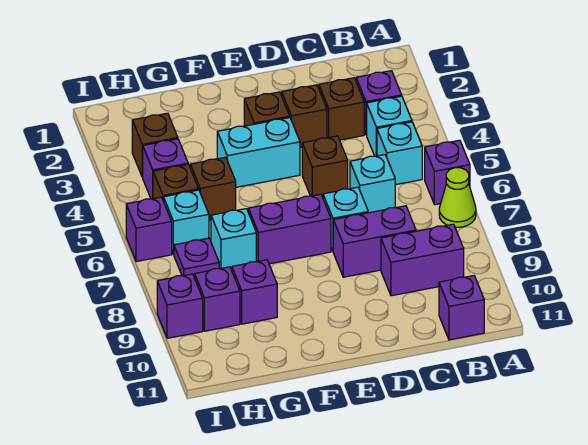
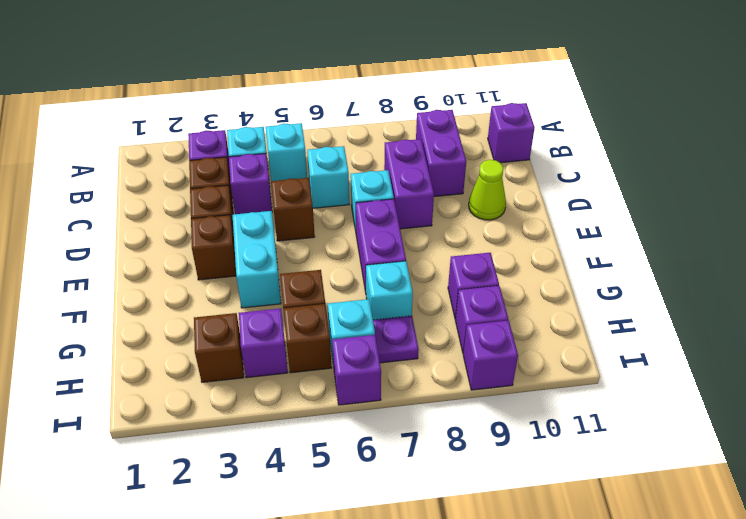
purple brick A6 level 1 -> purple brick C4 level 1
lime cone A7 level 1 -> lime cone D10 level 1

